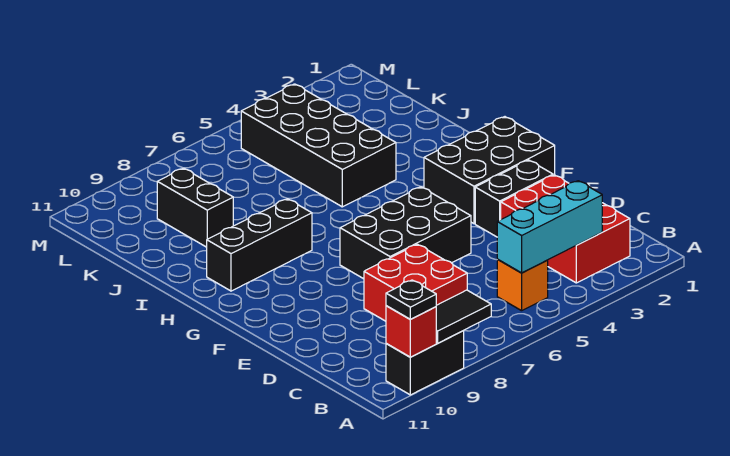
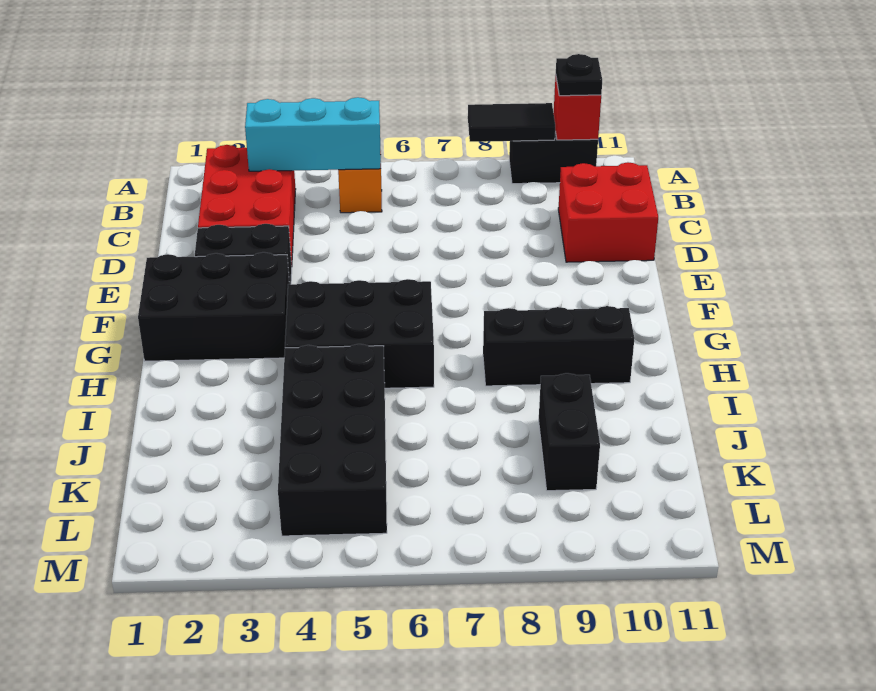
red brick C7:D8 level 1 -> red brick C10:D11 level 1
black brick E5:F7 level 1 -> black brick G4:H6 level 1

